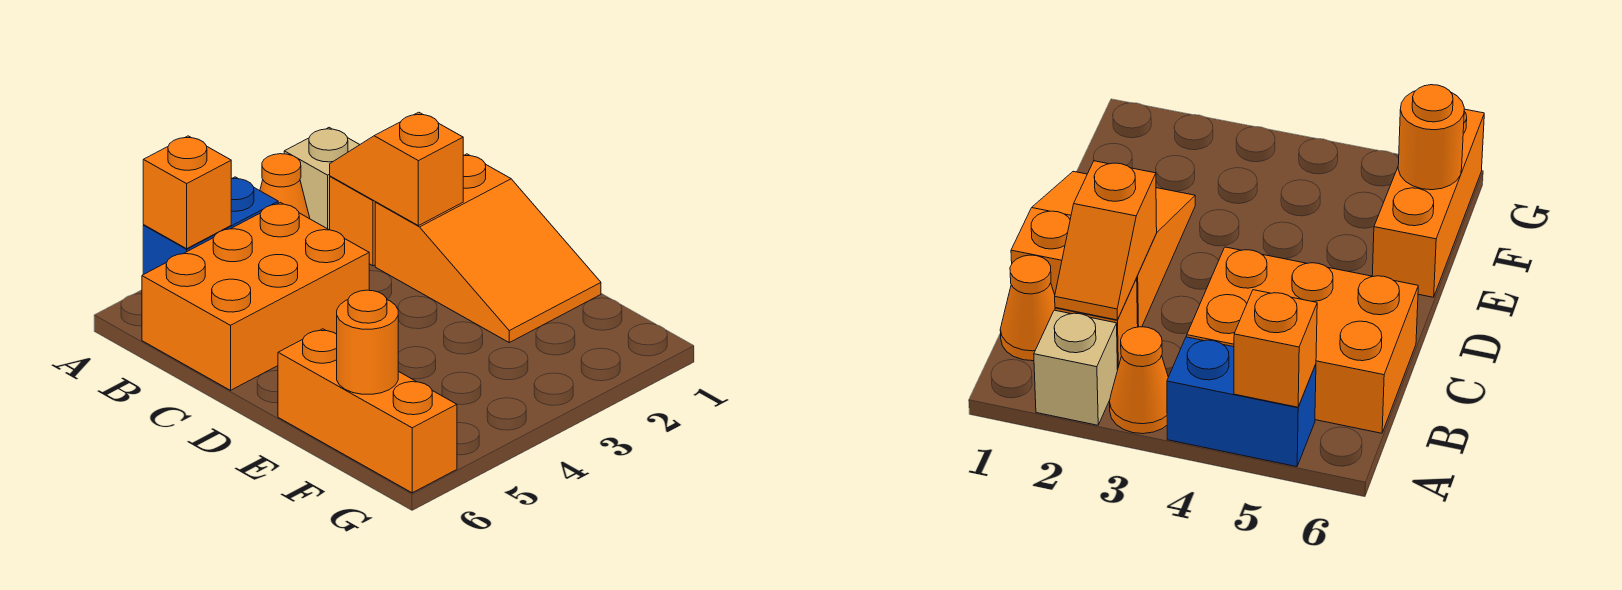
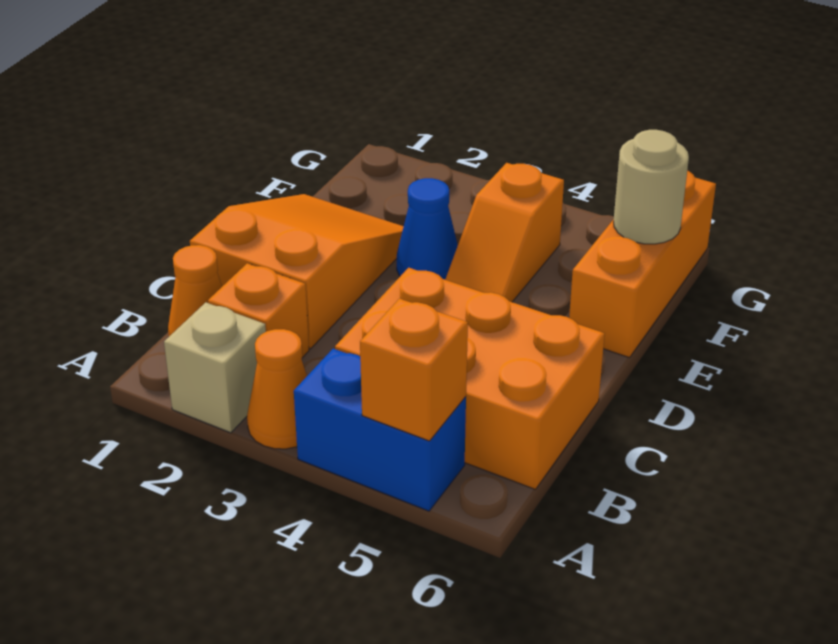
orange slope B2:C2 level 2 top C -> orange slope E4:F4 level 1 top F
none -> blue cone E3 level 1
orange round brick F6 level 2 -> tan round brick F6 level 2

